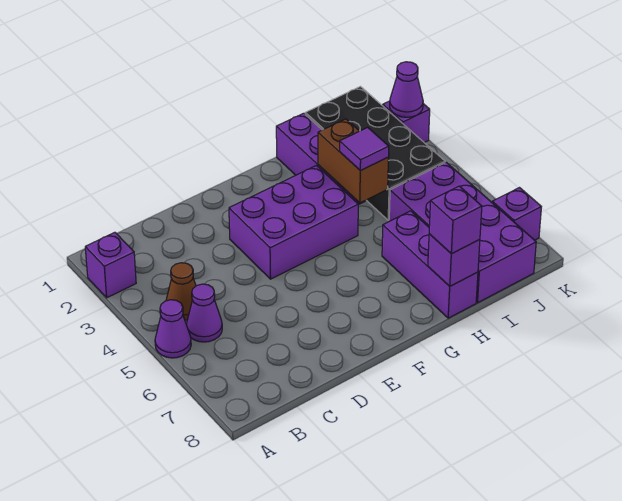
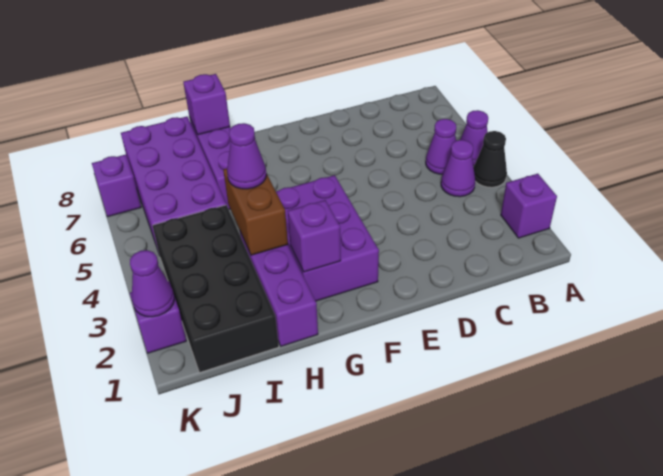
none -> black cone A4 level 1
brown cone B4 level 1 -> purple cone B4 level 1
purple brick E3:G4 level 1 -> purple brick F2:G4 level 1
purple tile H4 level 3 -> purple cone H4 level 3
purple brick H8 level 3 -> purple brick G2 level 2

